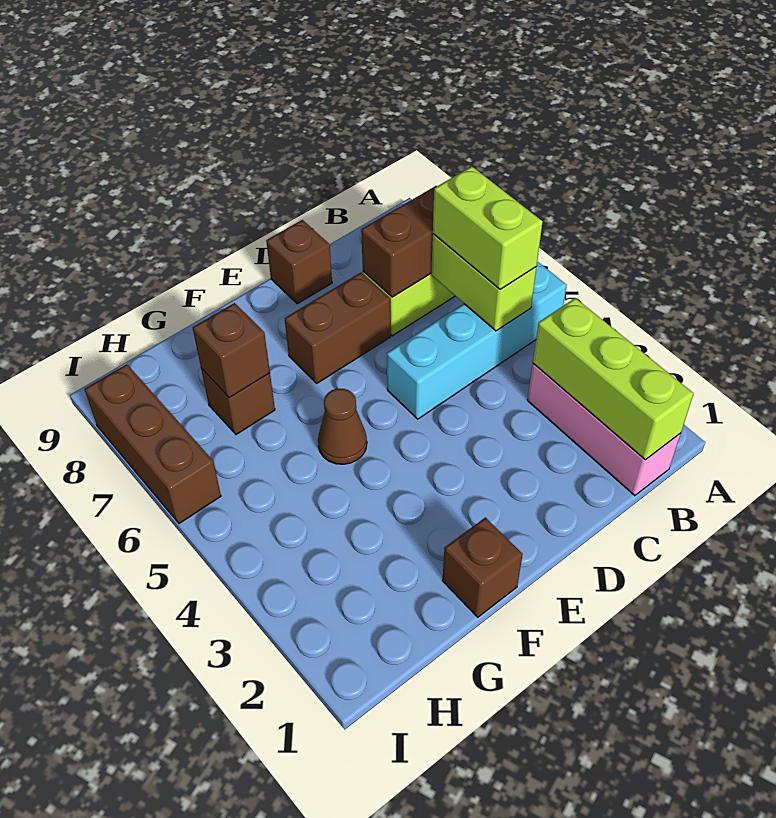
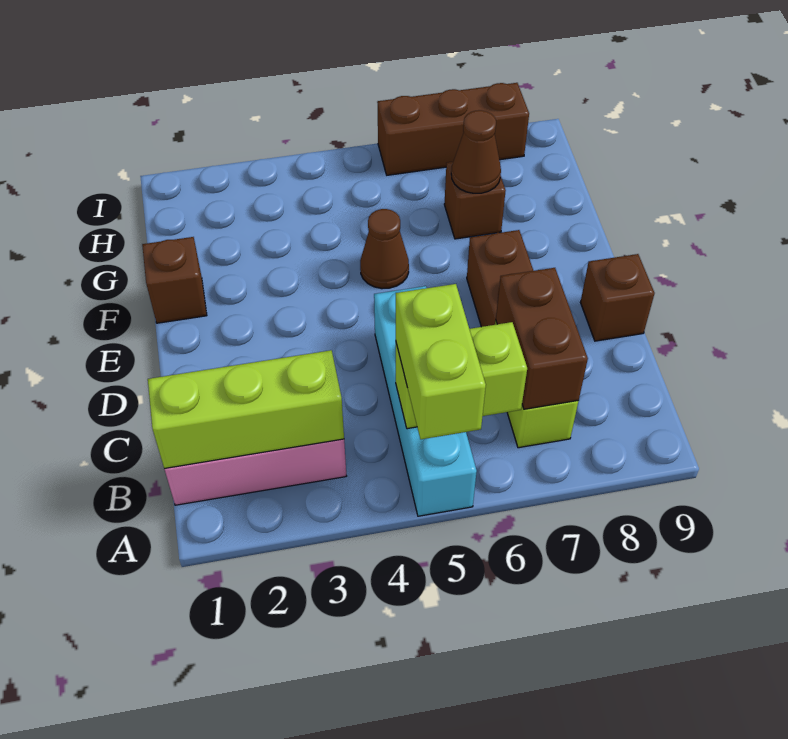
lime brick B5:B6 level 3 -> lime brick A5:B5 level 3
brown brick G7 level 2 -> brown cone G7 level 2

